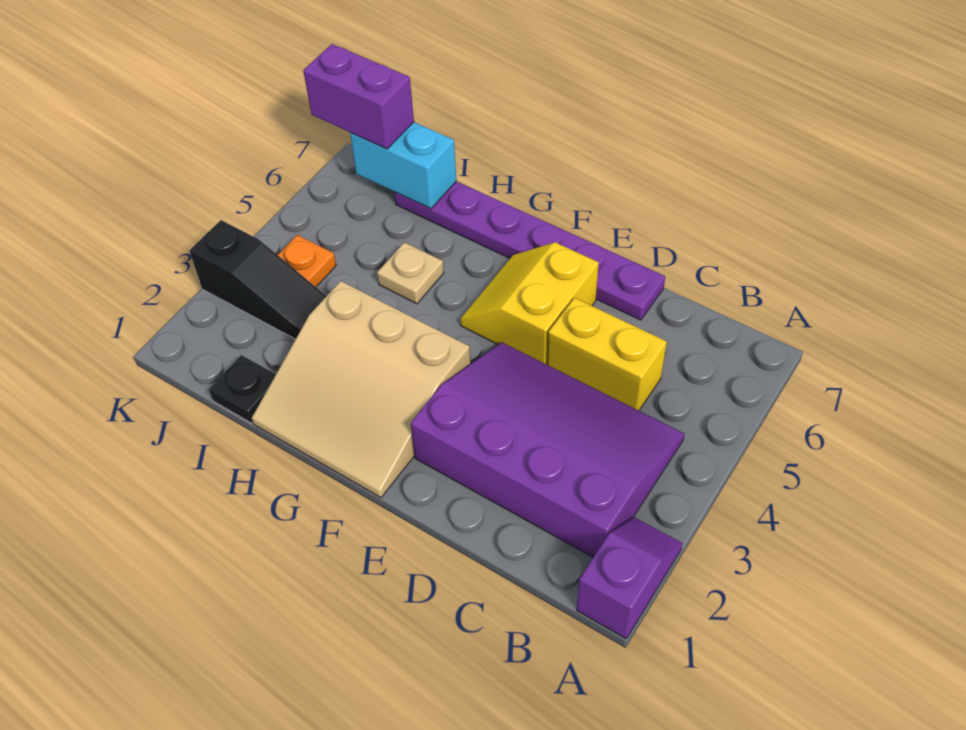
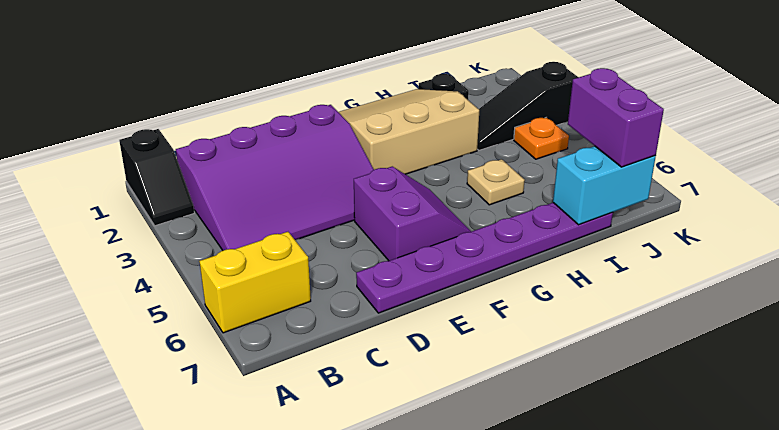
purple slope A1:A2 level 1 top 1 -> black slope A1:A2 level 1 top 1
yellow brick C5:D5 level 1 -> yellow brick A6:B6 level 1
yellow slope E5:F6 level 1 top E -> purple slope E5:F6 level 1 top E
purple brick J7:K7 level 3 -> purple brick J6:J7 level 3

